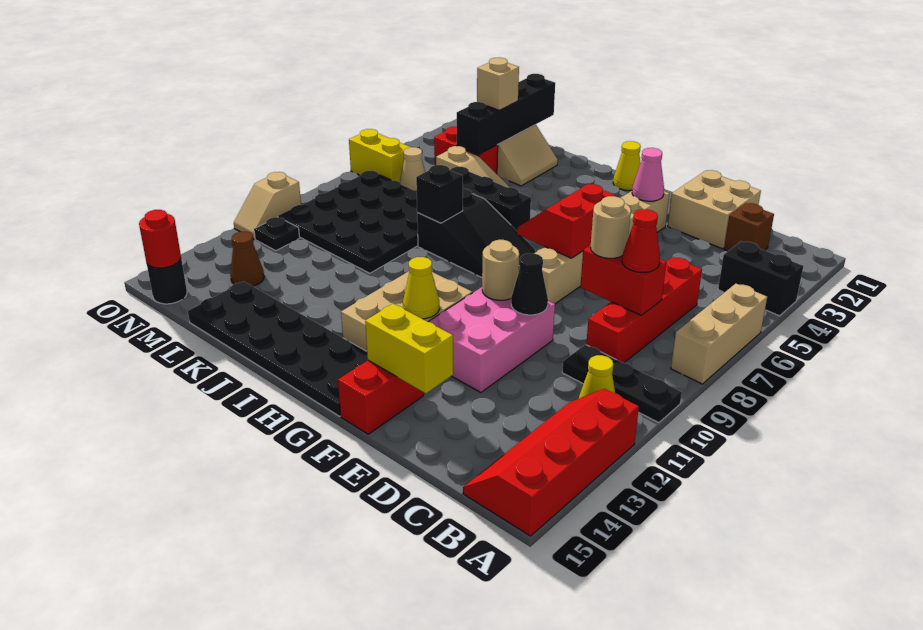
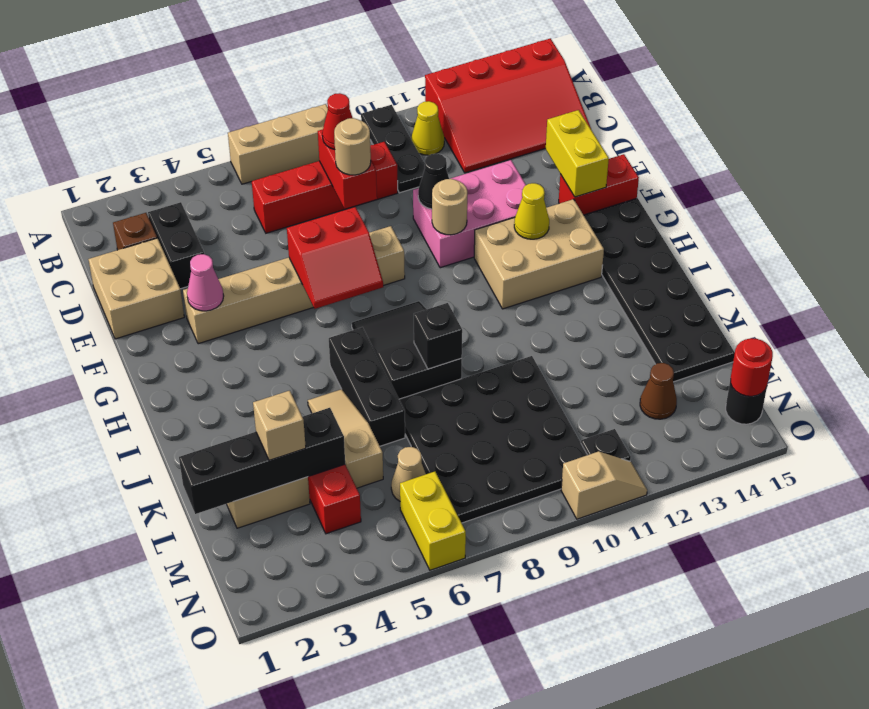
black brick A4:B4 level 1 -> black brick C3:D3 level 1
red slope A12:B15 level 1 top A -> red slope A12:C15 level 1 top A
yellow cone H1 level 1 -> none

